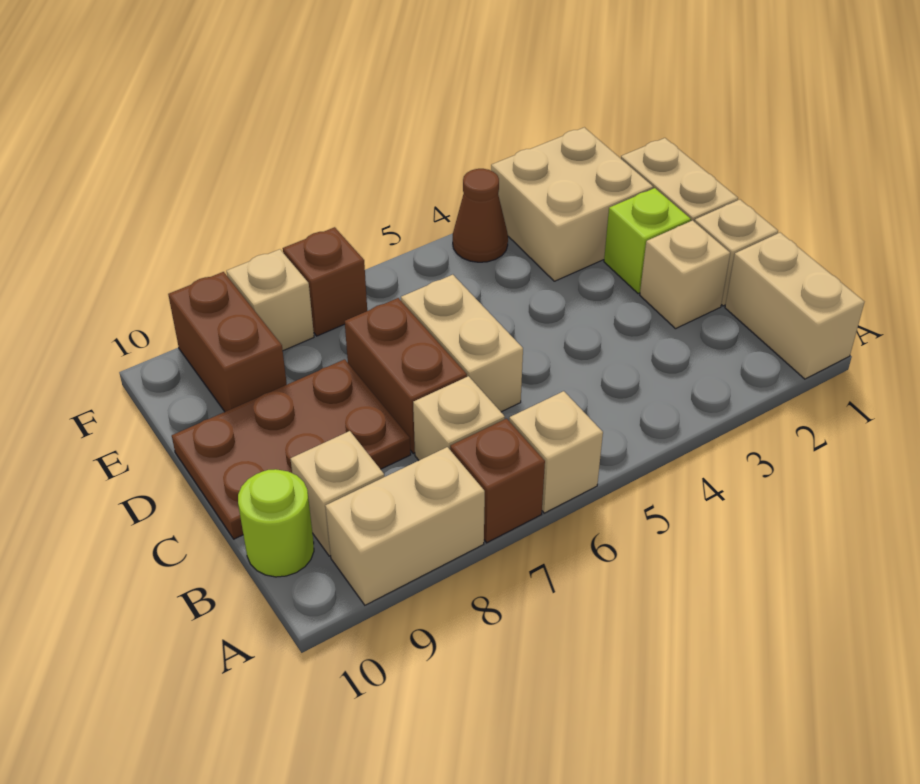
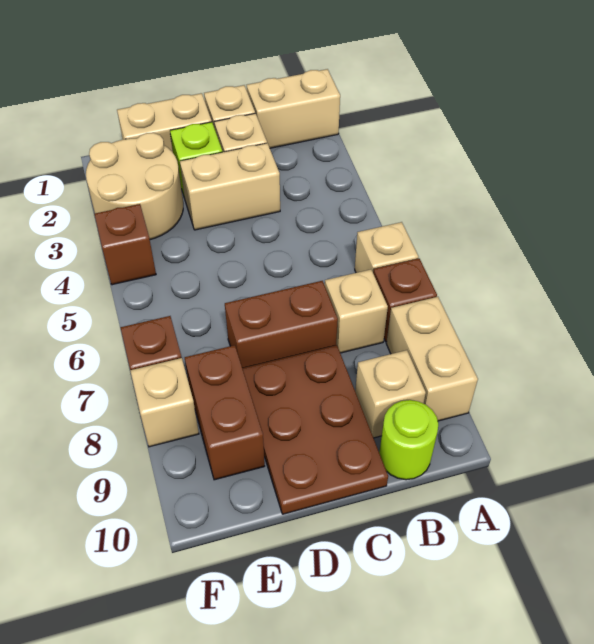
tan brick C6:D6 level 1 -> tan brick C3:D3 level 1
tan brick E2:F3 level 1 -> tan round brick E2:F3 level 1
brown brick E9:F9 level 1 -> brown brick E8:E9 level 1
brown cone F4 level 1 -> brown brick F4 level 1

